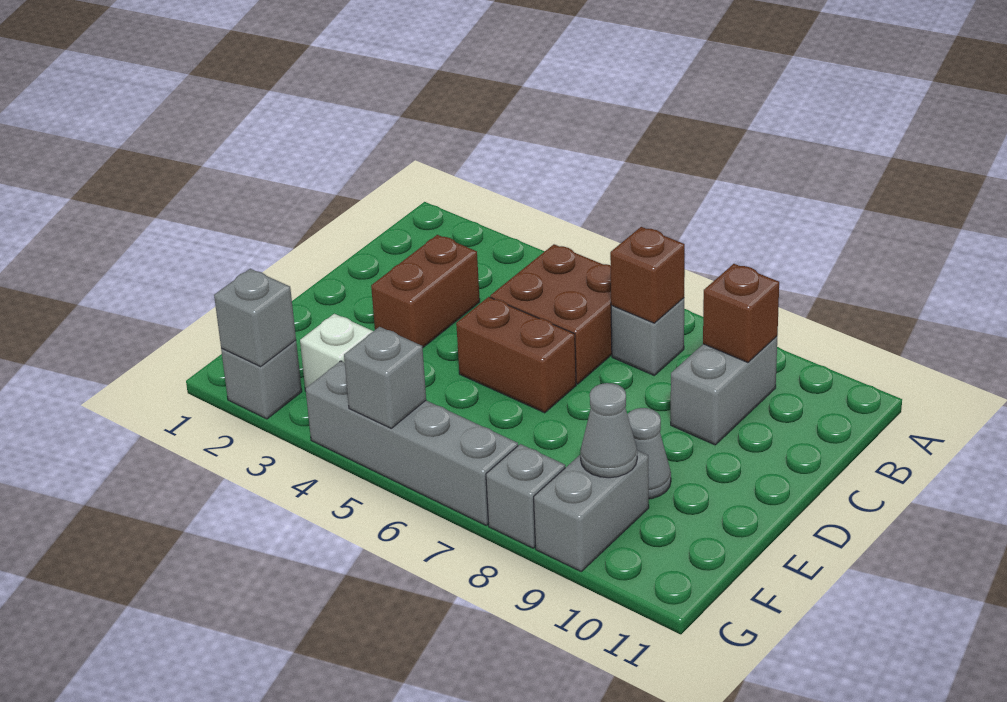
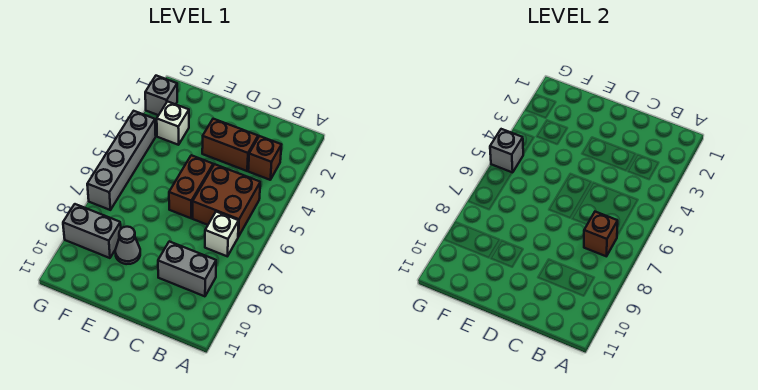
grey brick B7 level 1 -> white brick B7 level 1
brown brick B9 level 2 -> brown brick B3 level 1
grey cone F9 level 2 -> none
grey brick G2 level 2 -> none
grey brick G8 level 1 -> none

